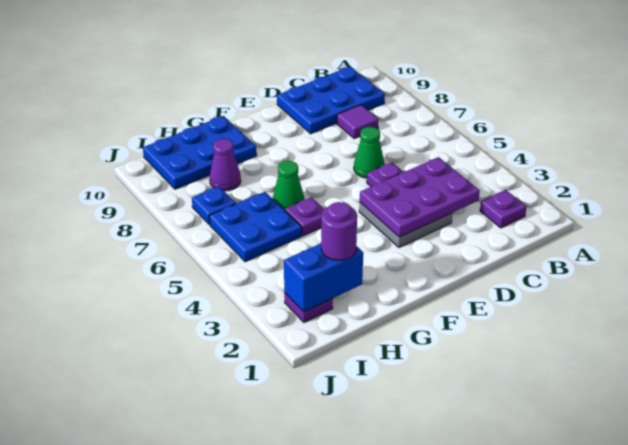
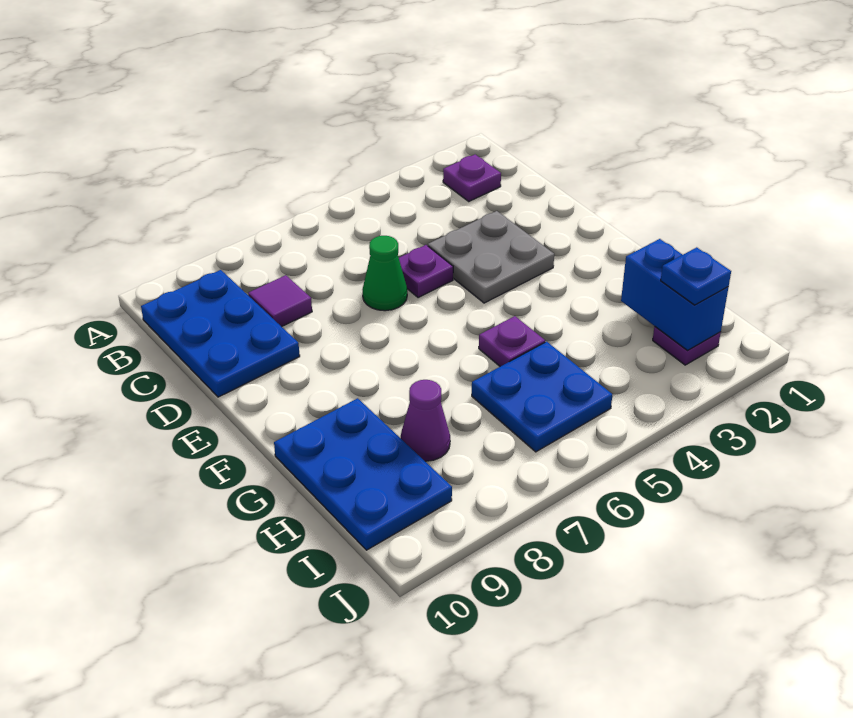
purple plate C3:E4 level 2 -> none
green cone G6 level 1 -> none
purple round brick H2 level 3 -> none
blue plate I7 level 1 -> blue plate I2 level 3

